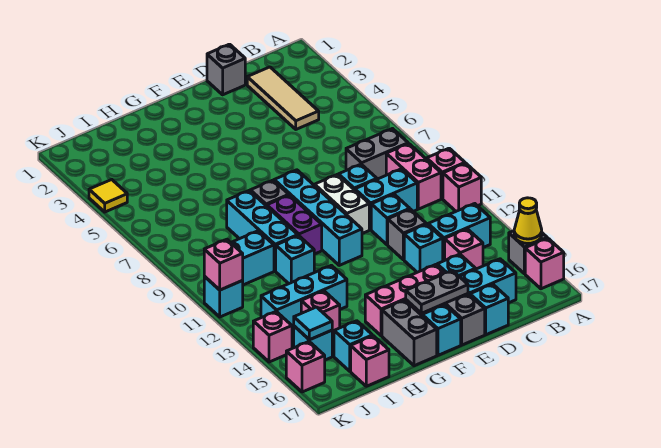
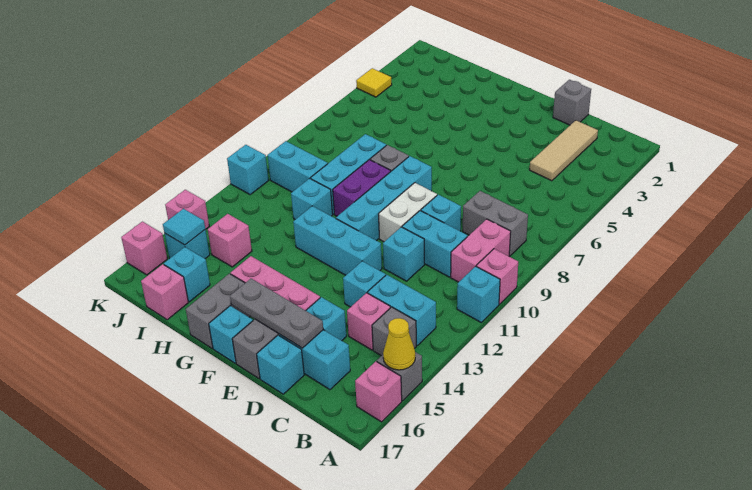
pink brick A11 level 1 -> cyan brick A11 level 1
grey brick D12 level 1 -> grey brick B14 level 1
grey plate E16:F16 level 2 -> grey plate D16:F16 level 2
cyan brick H13:J13 level 1 -> cyan brick E12:G12 level 1
pink brick K11 level 2 -> none

